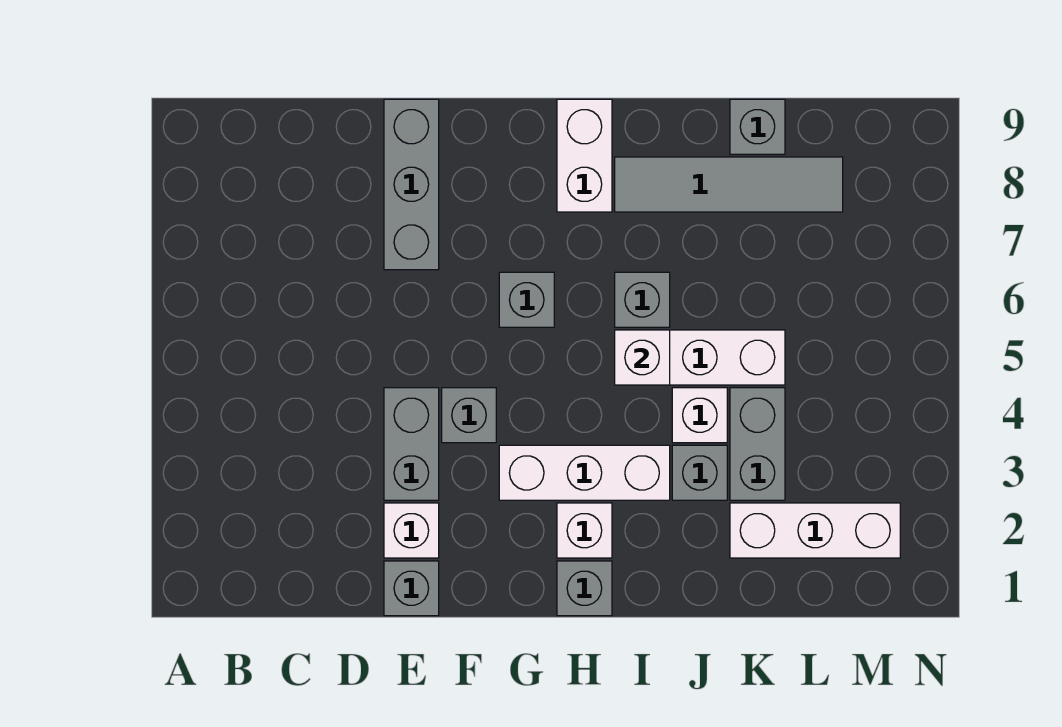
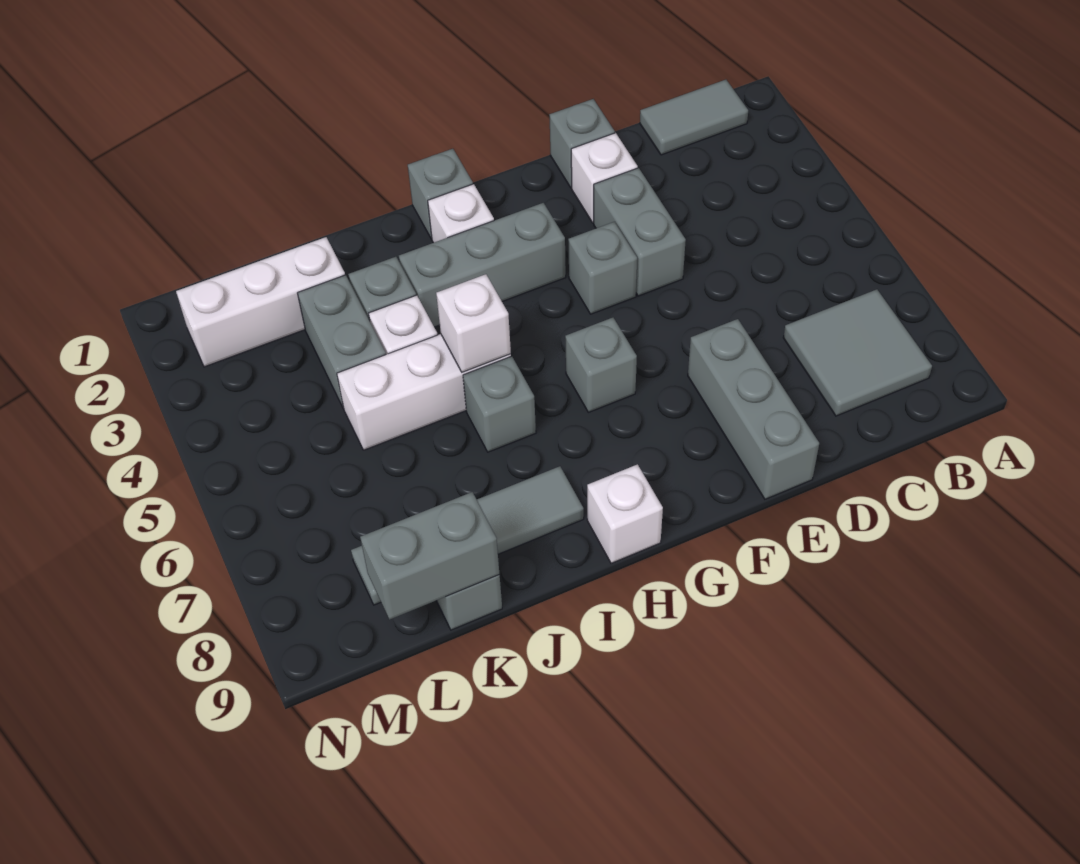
none -> grey tile B1:C1 level 1
none -> grey tile B7:C8 level 1
white brick G3:I3 level 1 -> grey brick G3:I3 level 1
white brick H8:H9 level 1 -> white brick H9 level 1
none -> grey brick K9:L9 level 2

